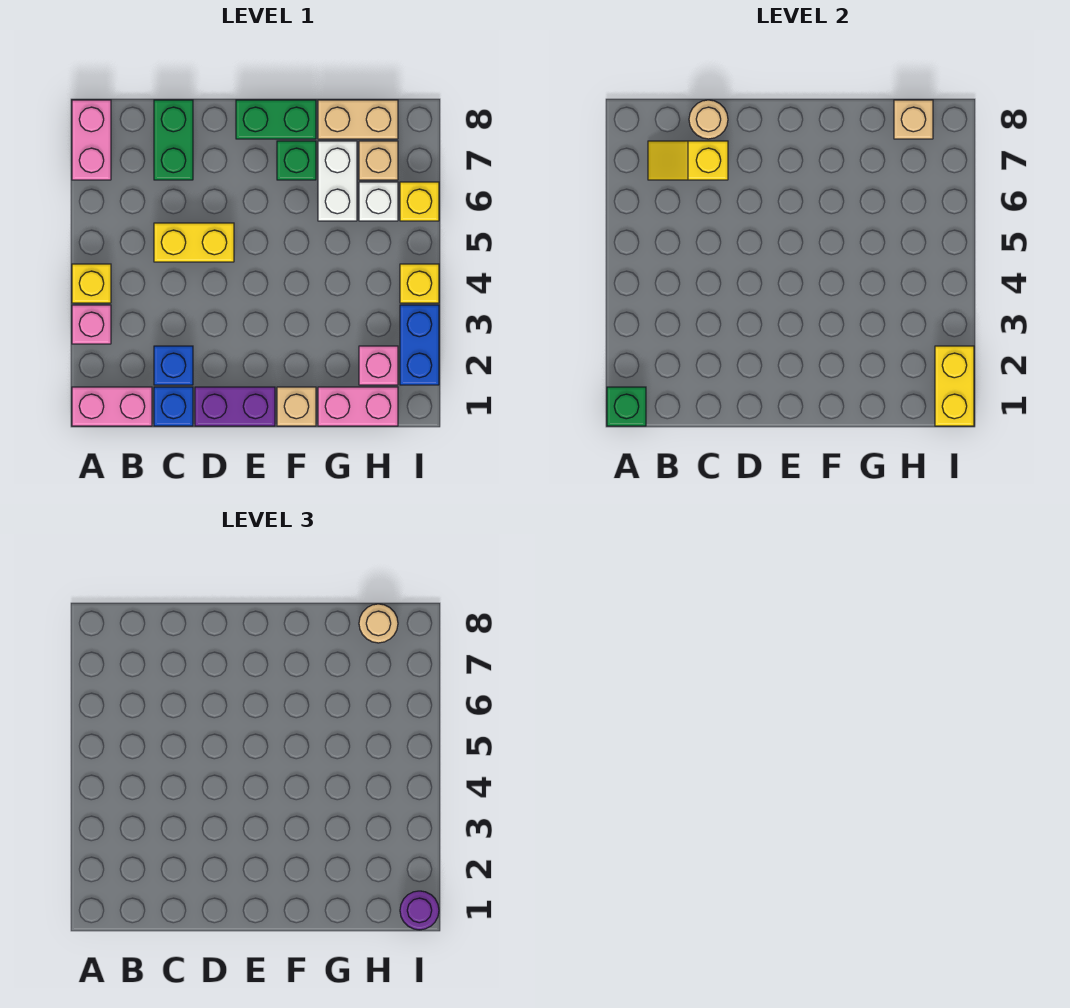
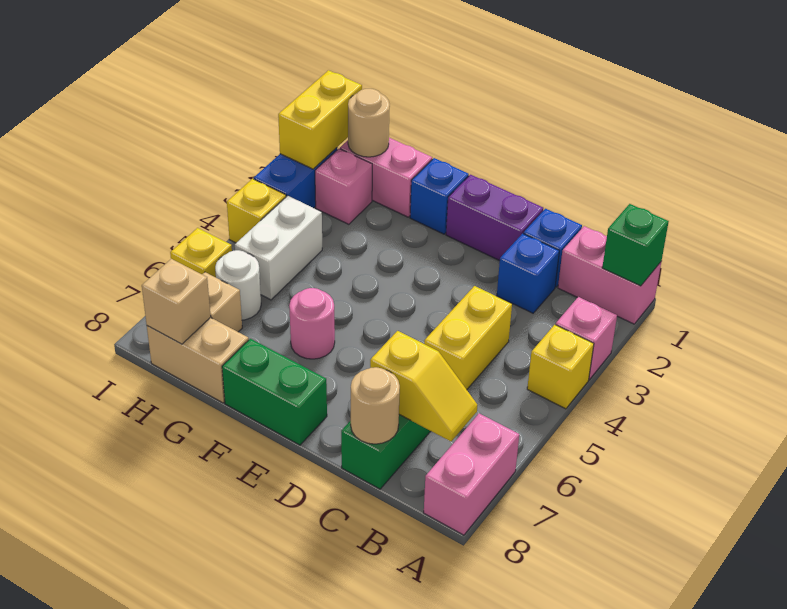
yellow brick C5:D5 level 1 -> yellow brick C4:C5 level 1
tan brick F1 level 1 -> blue brick F1 level 1
none -> pink round brick F6 level 1
green brick F7 level 1 -> none
white brick G6:G7 level 1 -> white brick H4:H5 level 1
white brick H6 level 1 -> white round brick H6 level 1
tan round brick H8 level 3 -> tan round brick H1 level 2
purple round brick I1 level 3 -> none

